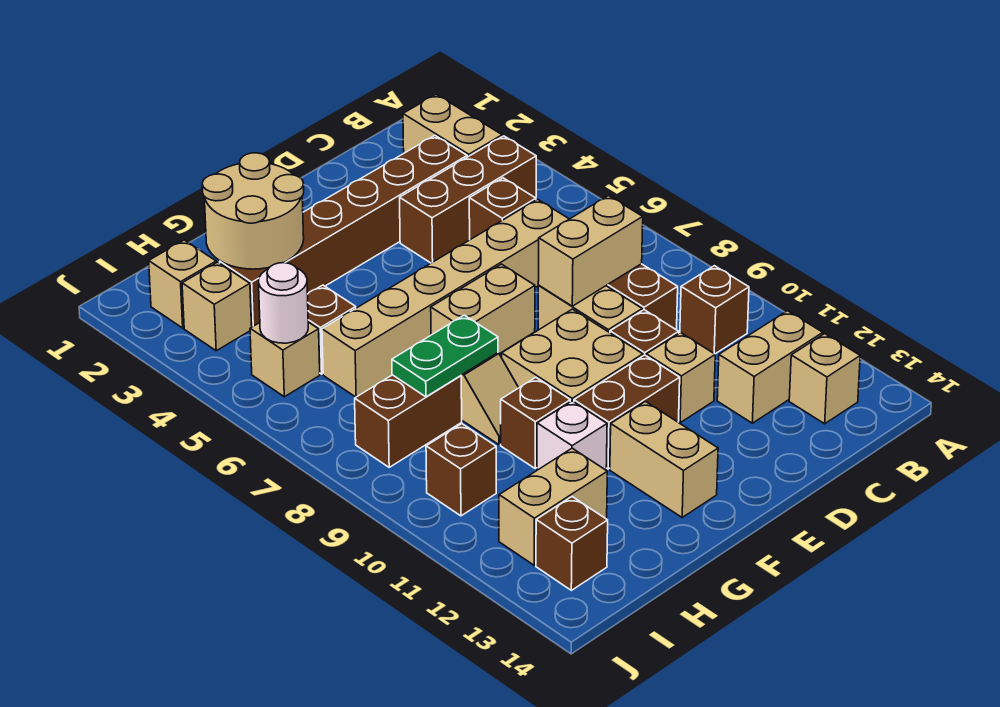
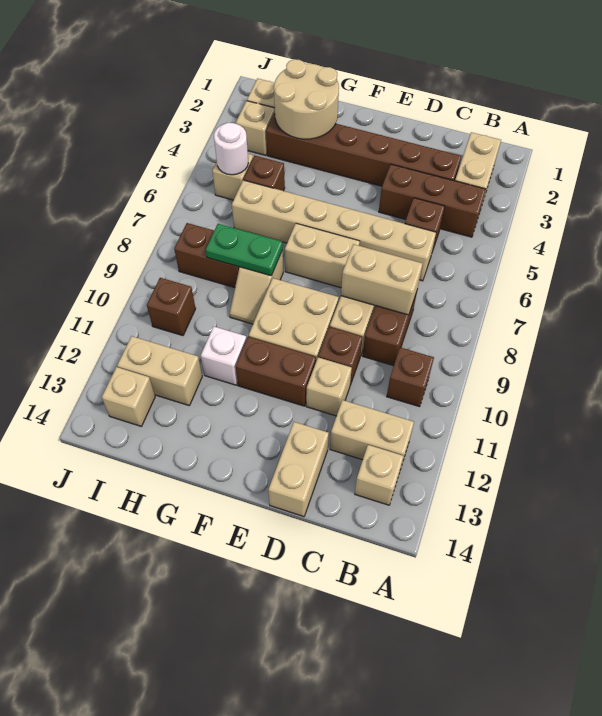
tan brick F12:F13 level 1 -> tan brick D13:D14 level 1
brown brick G10 level 1 -> none
brown brick I13 level 1 -> tan brick I13 level 1

